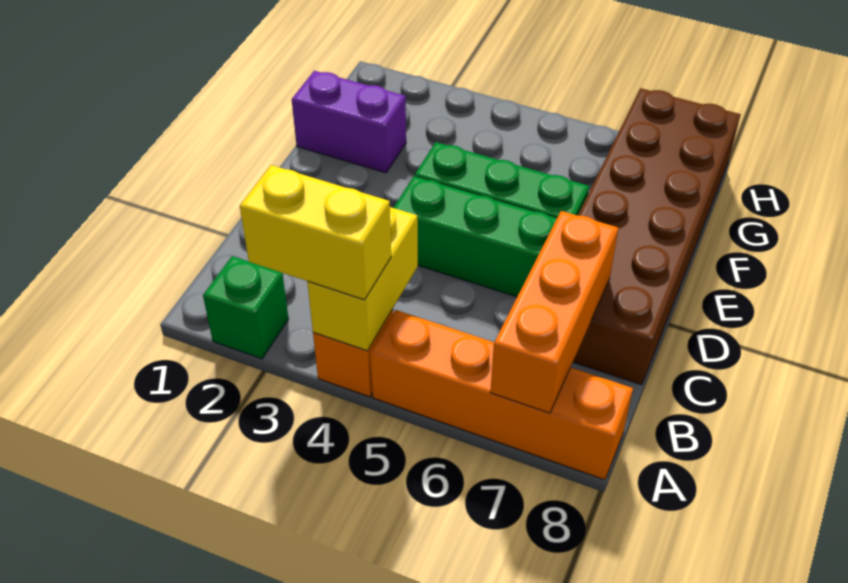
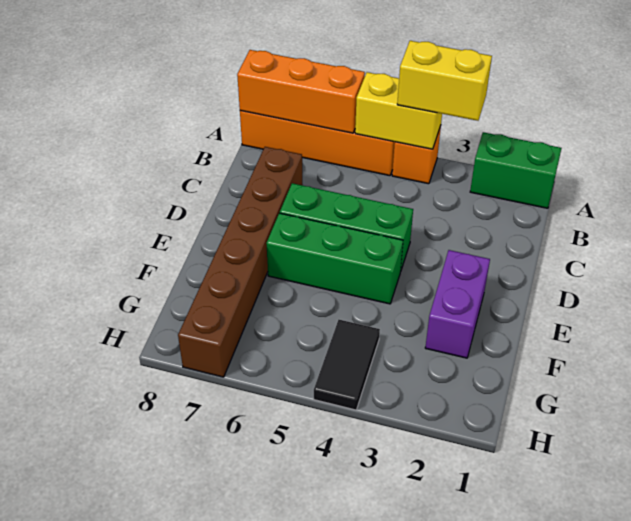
green brick A2 level 1 -> green brick A1:A2 level 1
yellow brick A4:B4 level 2 -> yellow brick A4:A5 level 2
orange brick A7:C7 level 2 -> orange brick A6:A8 level 2
brown brick C7:H8 level 1 -> brown brick C7:H7 level 1
purple brick F1:F2 level 1 -> purple brick E2:F2 level 1
none -> black tile G4:H4 level 1

